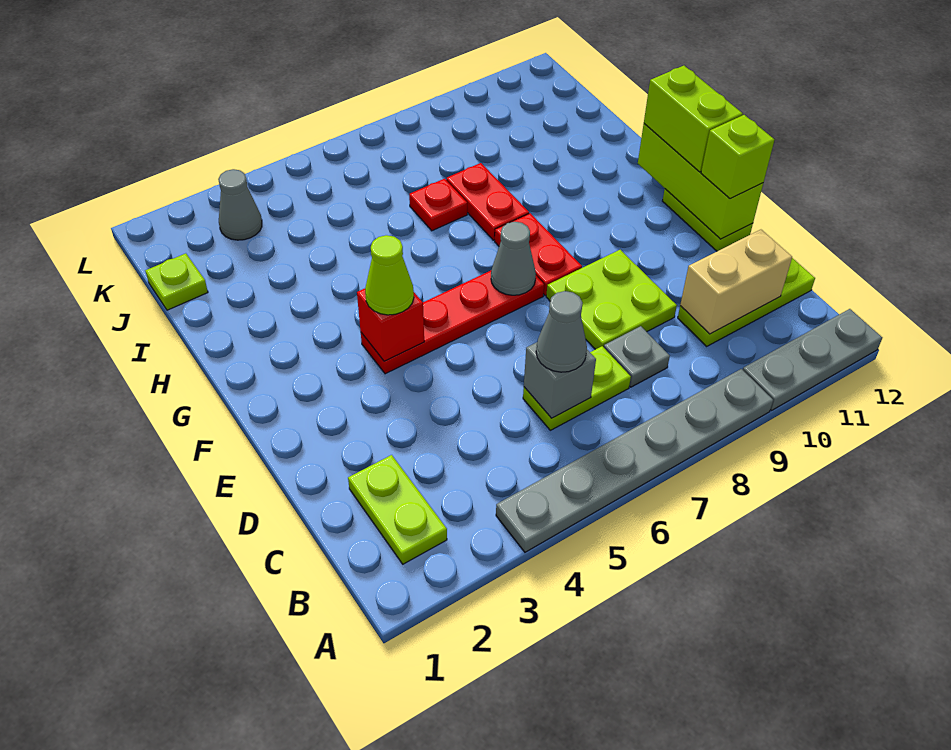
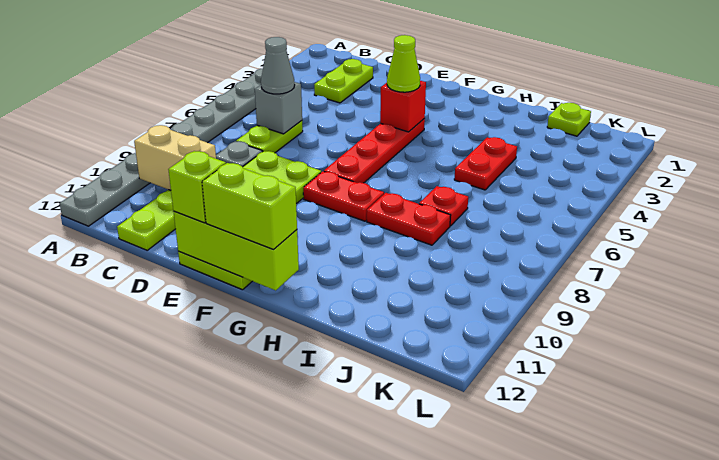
lime plate B2:C2 level 1 -> lime plate C2:C3 level 1
tan brick C10:C11 level 2 -> tan brick B10:C10 level 2
grey cone F7 level 2 -> none
none -> red plate I4:I5 level 1
grey cone K3 level 1 -> none

